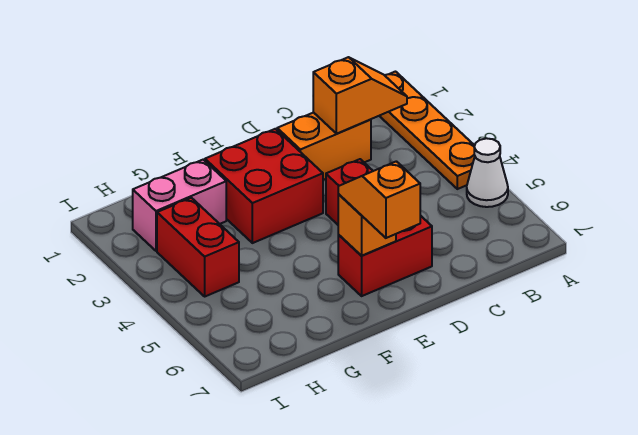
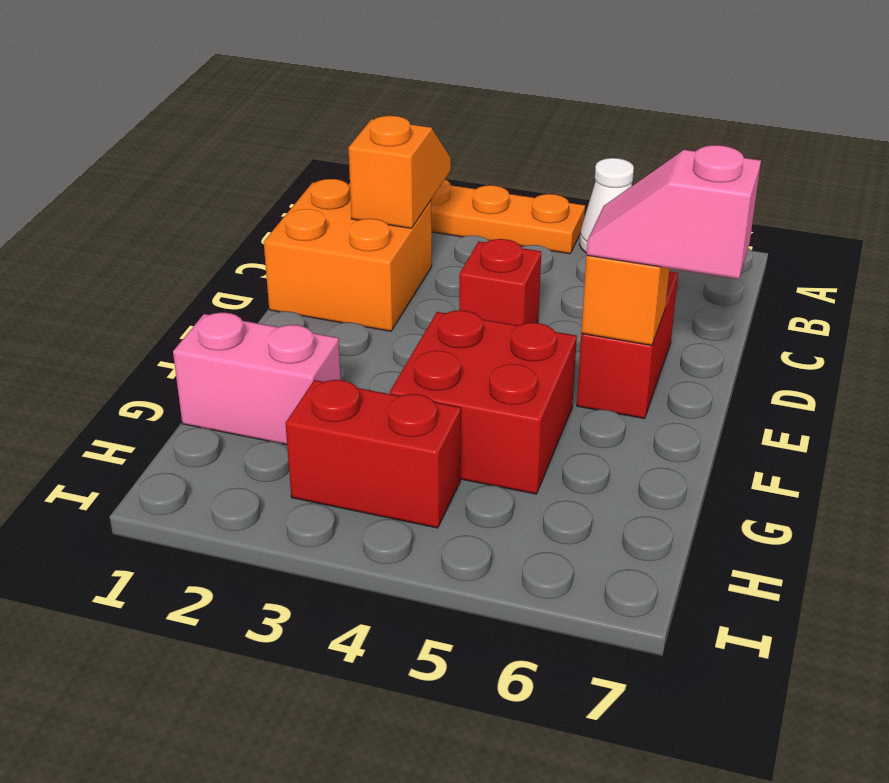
orange brick C2:D2 level 1 -> orange brick C1:D2 level 1
red brick E2:F3 level 1 -> red brick F4:G5 level 1
orange slope E6:E7 level 3 top 7 -> pink slope E6:E7 level 3 top 7
pink brick G2:H2 level 1 -> pink brick G1:G2 level 1

